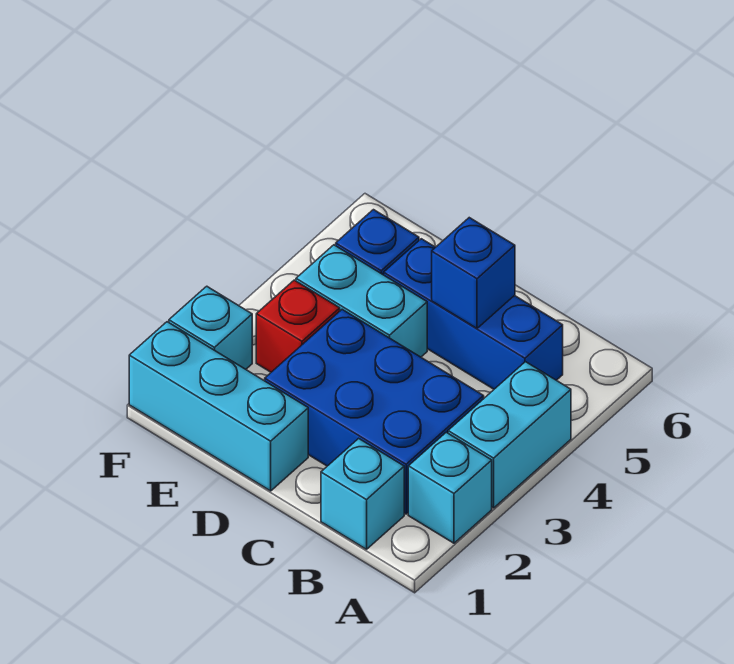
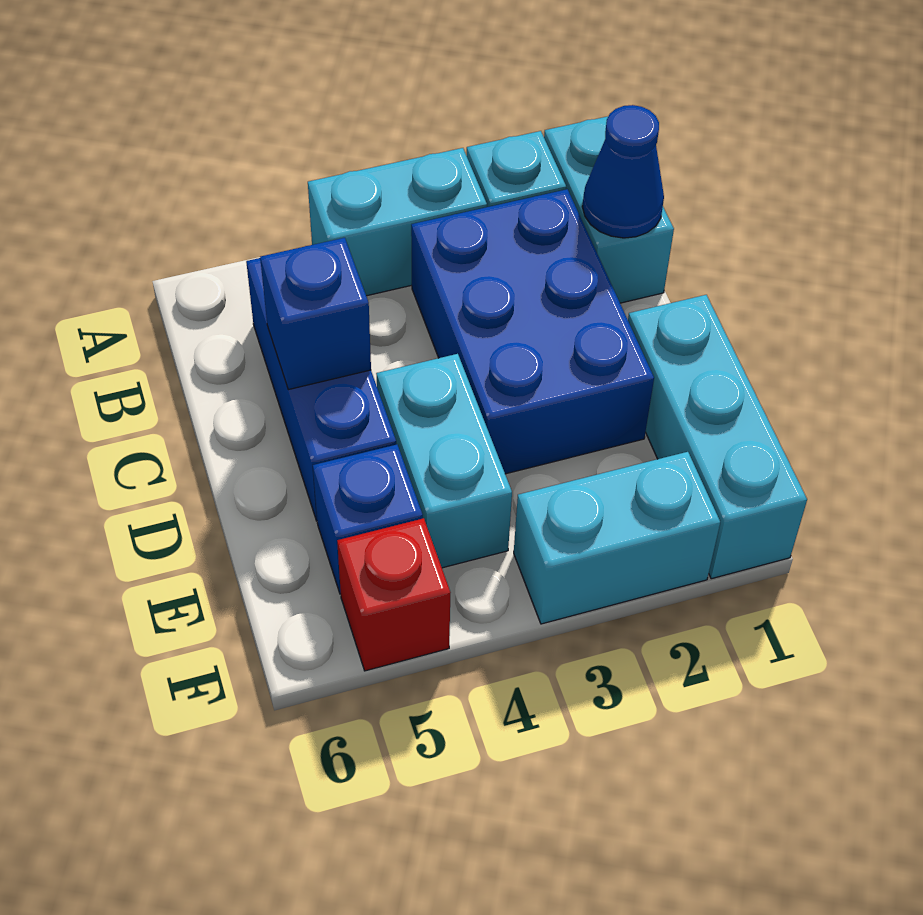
cyan brick B1 level 1 -> cyan brick A1:B1 level 1
none -> blue cone B1 level 2
red brick E3 level 1 -> red brick F5 level 1
cyan brick F2 level 1 -> cyan brick F2:F3 level 1

